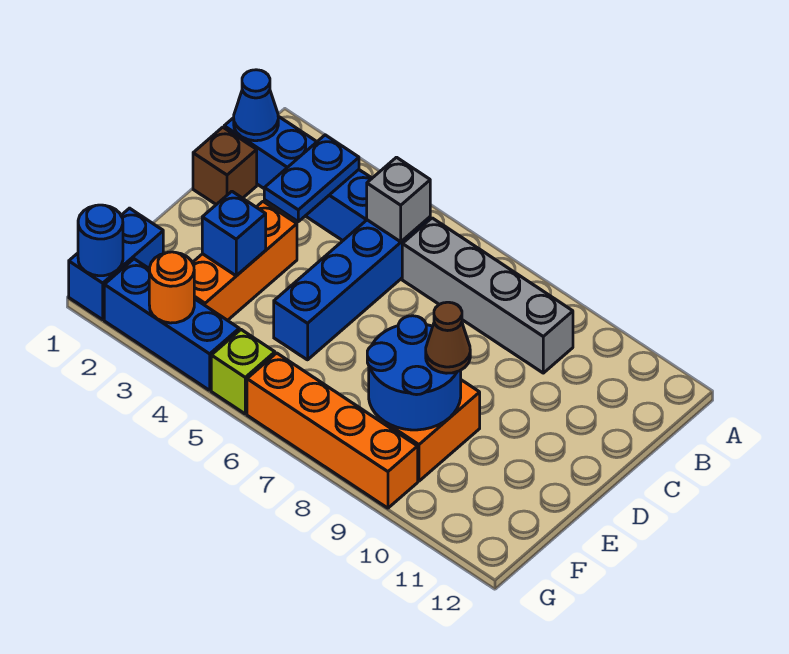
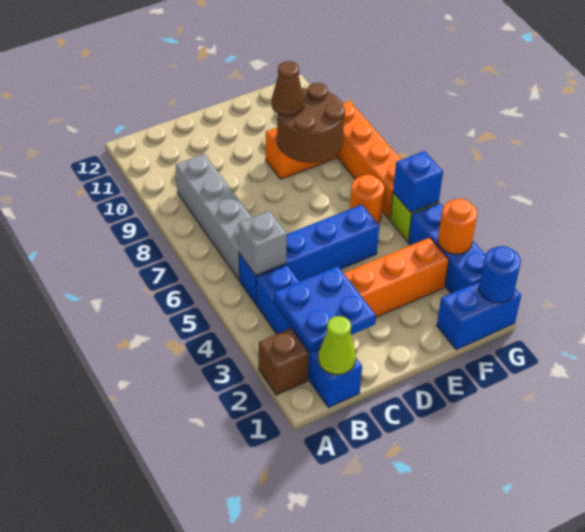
blue cone B1 level 2 -> lime cone B1 level 2
blue plate B3:C3 level 2 -> blue plate B2:C3 level 2
brown brick C1 level 1 -> brown brick A2 level 1
blue brick E3 level 2 -> blue brick G5 level 2
blue round brick E8:F9 level 2 -> brown round brick E8:F9 level 2
none -> orange round brick F6 level 1

